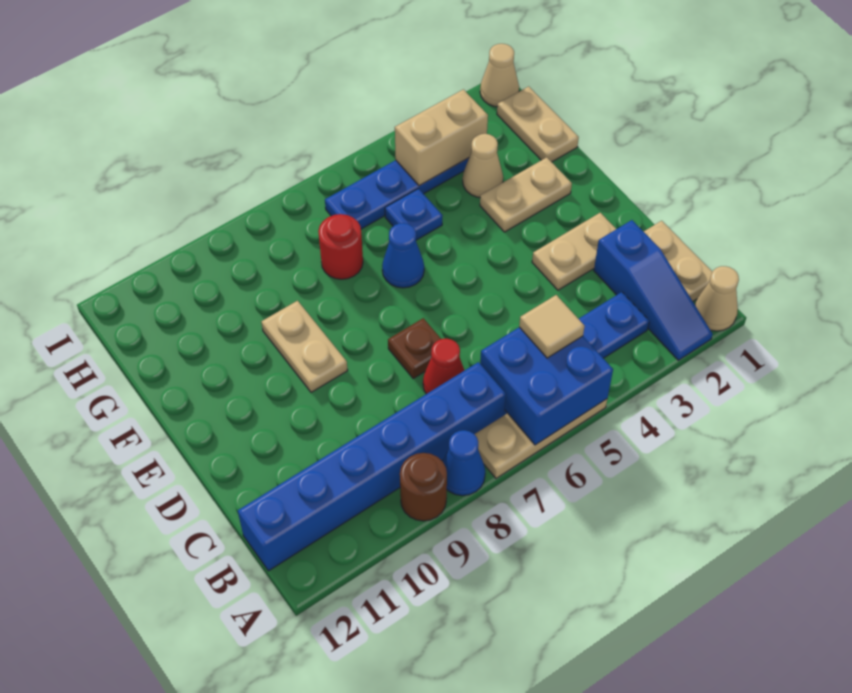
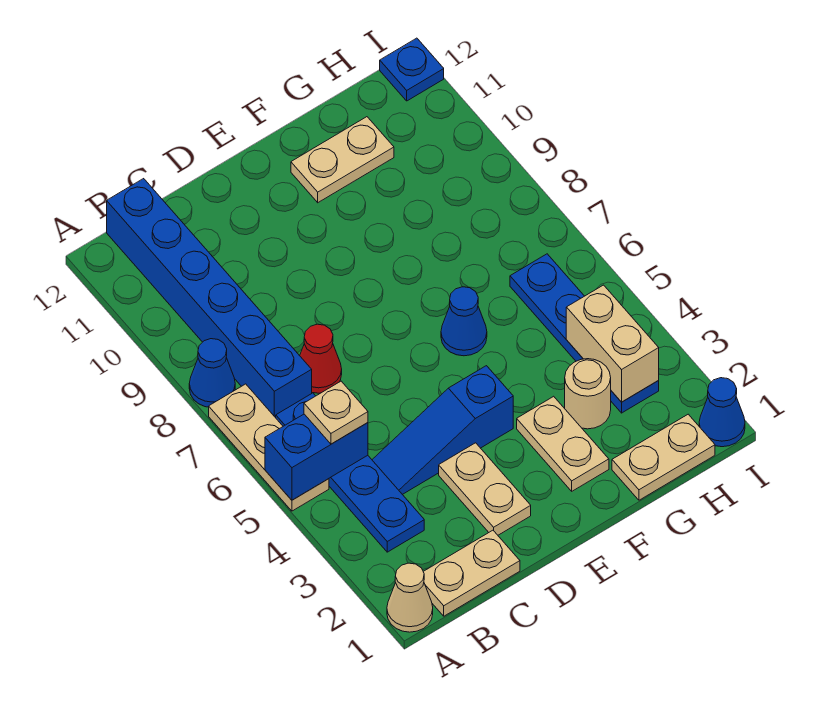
blue slope A2:C2 level 1 top C -> blue slope C4:E4 level 1 top E
blue brick A5:B6 level 2 -> blue brick A5:B5 level 2
brown round brick A9 level 1 -> none
tan tile B5 level 3 -> tan plate B5 level 3
brown plate D7 level 1 -> none
tan plate E9:F9 level 1 -> tan plate F11:G11 level 1
tan cone G3 level 1 -> tan round brick G3 level 1
blue plate G5 level 1 -> blue plate I12 level 1
red round brick G7 level 1 -> none
tan cone I1 level 1 -> blue cone I1 level 1

